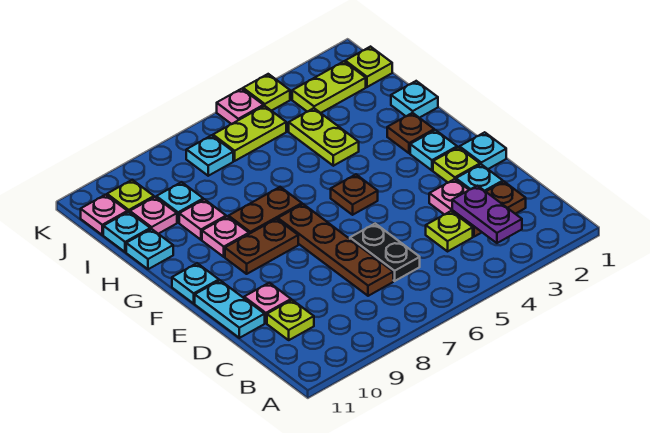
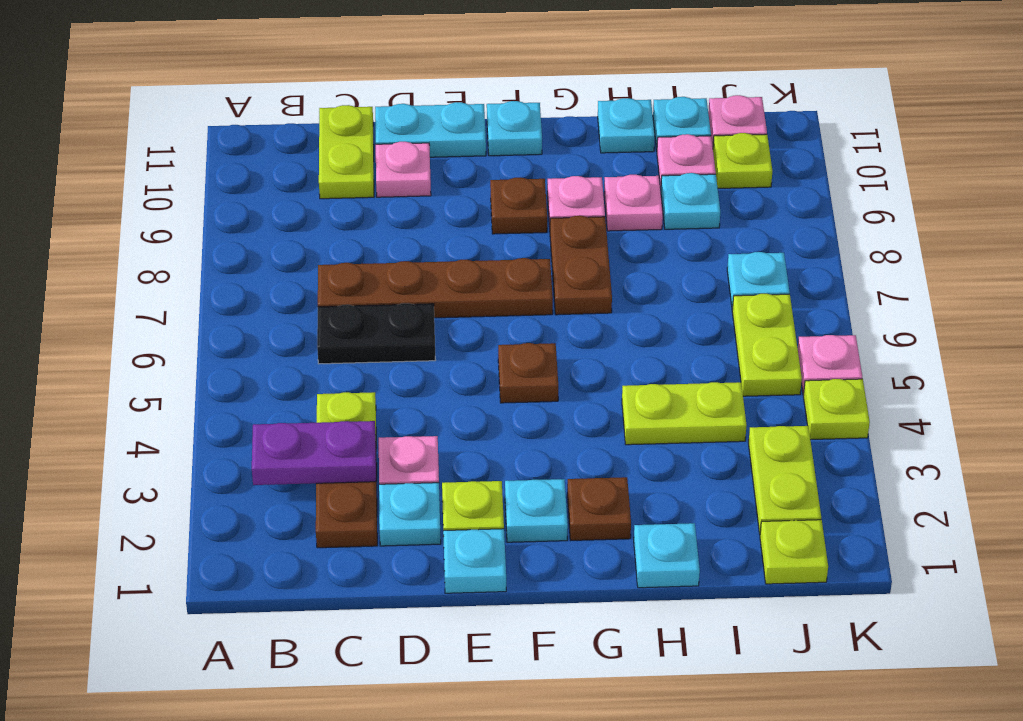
lime plate C10 level 1 -> lime plate C10:C11 level 1
brown plate F8:F9 level 1 -> brown plate F9 level 1

